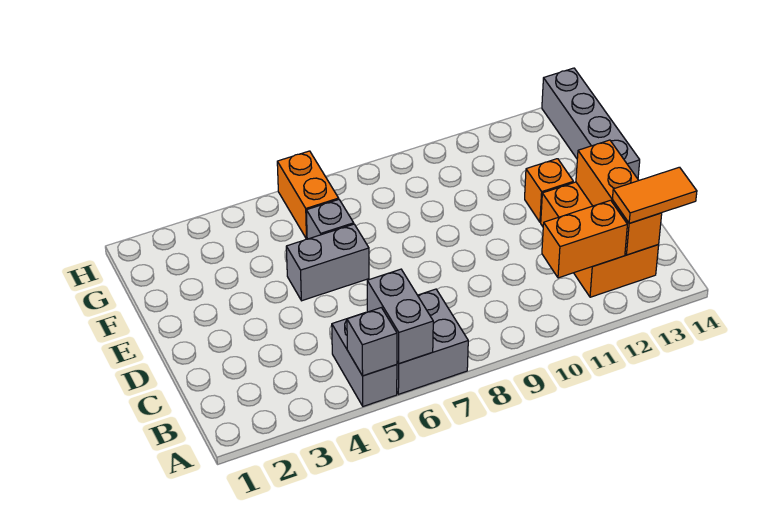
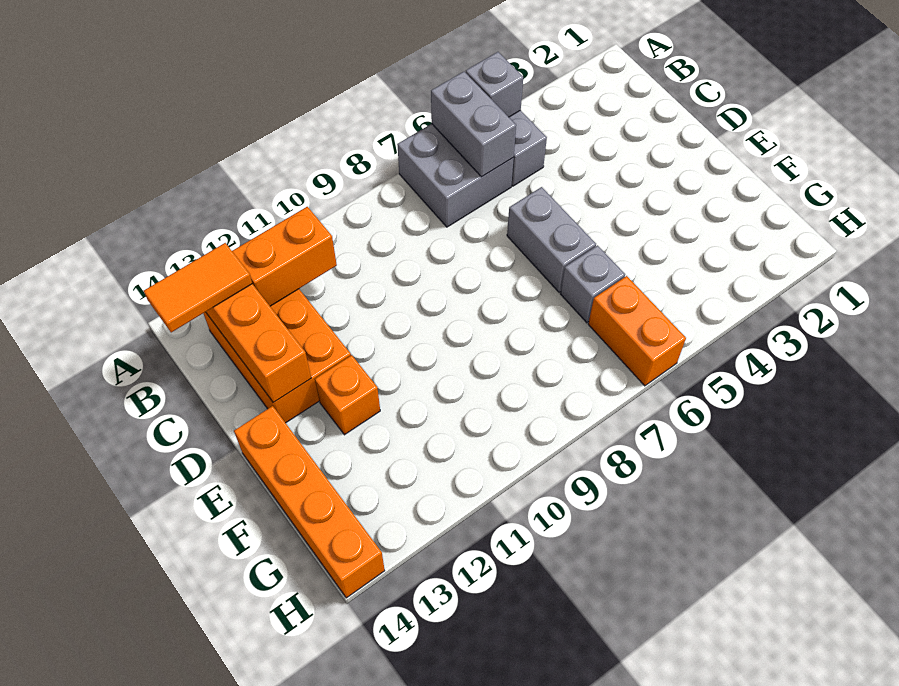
grey brick E5:E6 level 1 -> grey brick D6:E6 level 1
grey brick E14:H14 level 1 -> orange brick E14:H14 level 1

